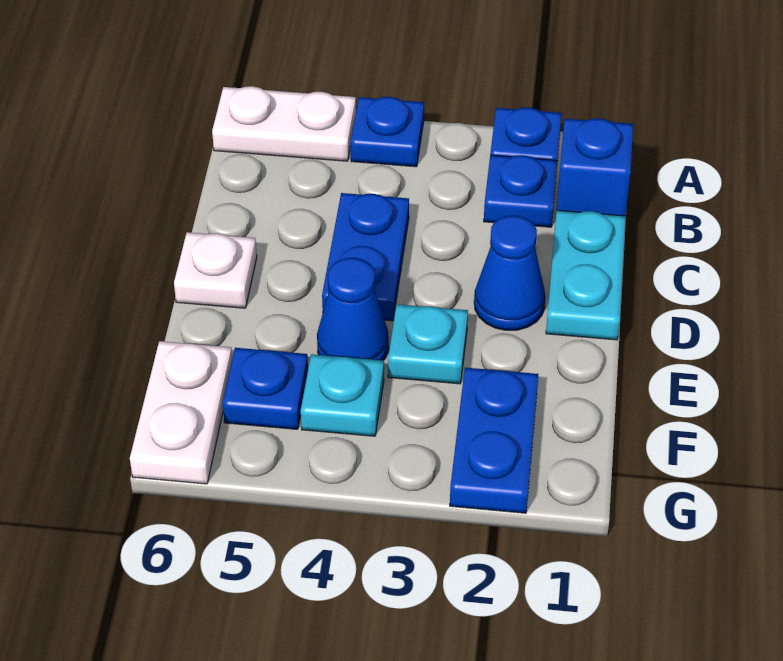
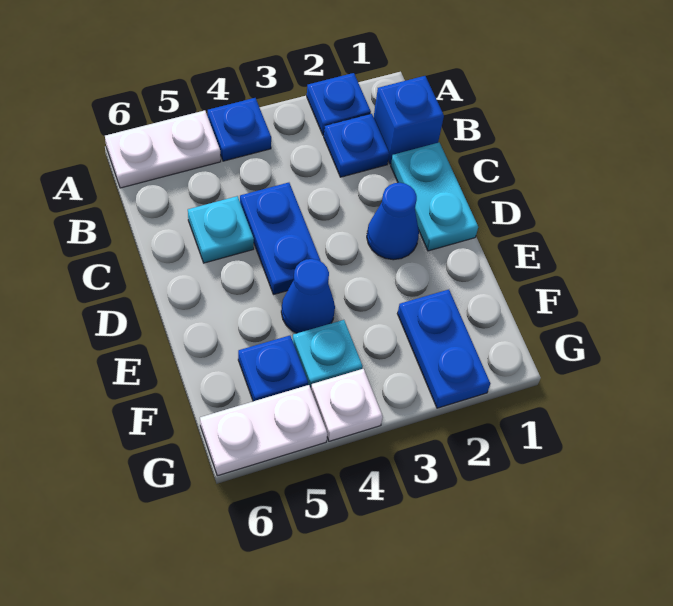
white plate D6 level 1 -> white plate G4 level 1
cyan plate E3 level 1 -> cyan plate C5 level 1
white plate F6:G6 level 1 -> white plate G5:G6 level 1

